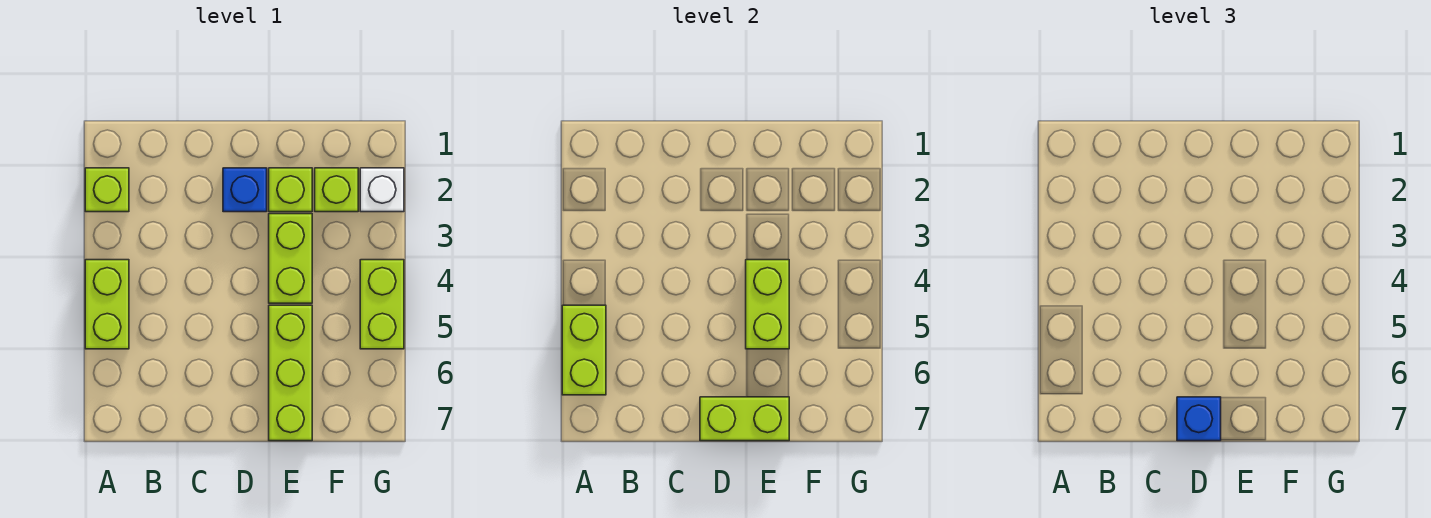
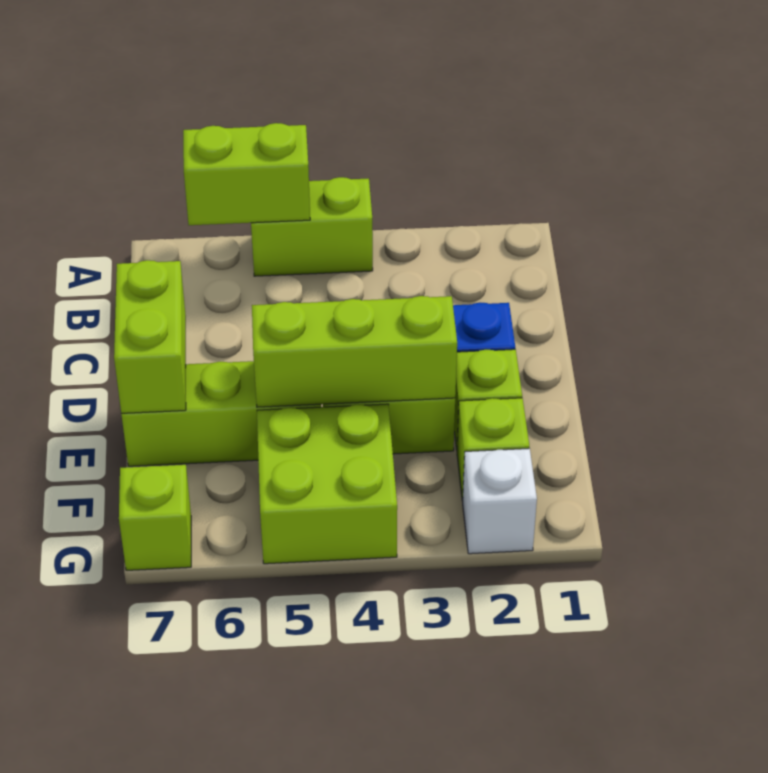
lime brick A2 level 1 -> lime brick G7 level 1
blue brick D7 level 3 -> none
lime brick E4:E5 level 2 -> lime brick E3:E5 level 2
lime brick G4:G5 level 1 -> lime brick F4:G5 level 1

